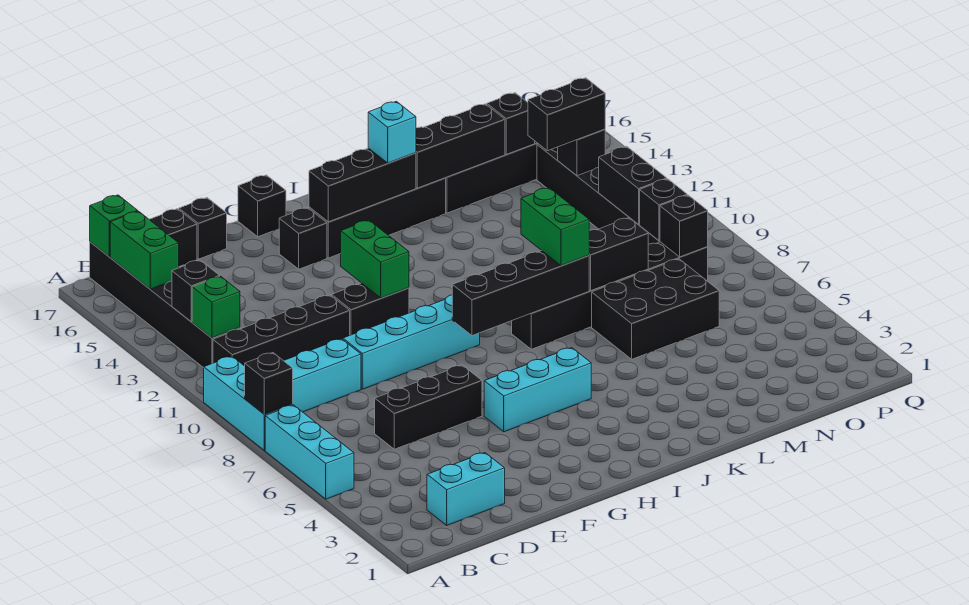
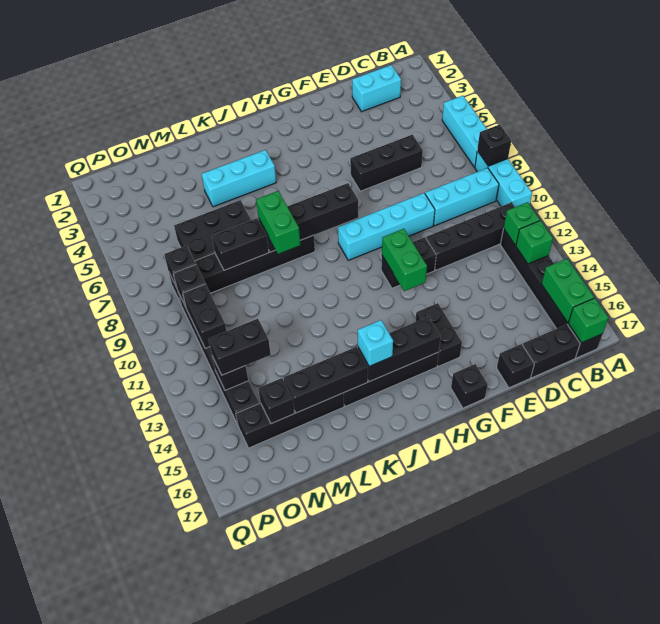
black brick B13 level 2 -> green brick B13 level 2
cyan brick G5:I5 level 1 -> cyan brick J4:L4 level 1
black brick G15 level 1 -> black brick G14:G15 level 1

